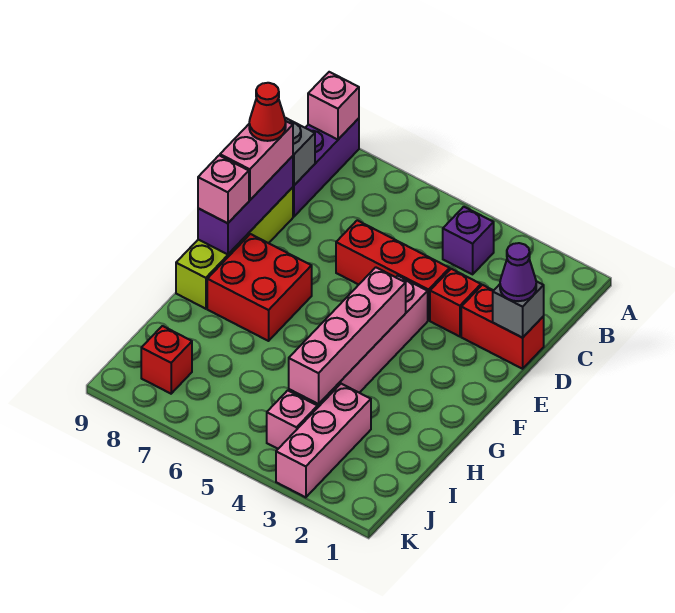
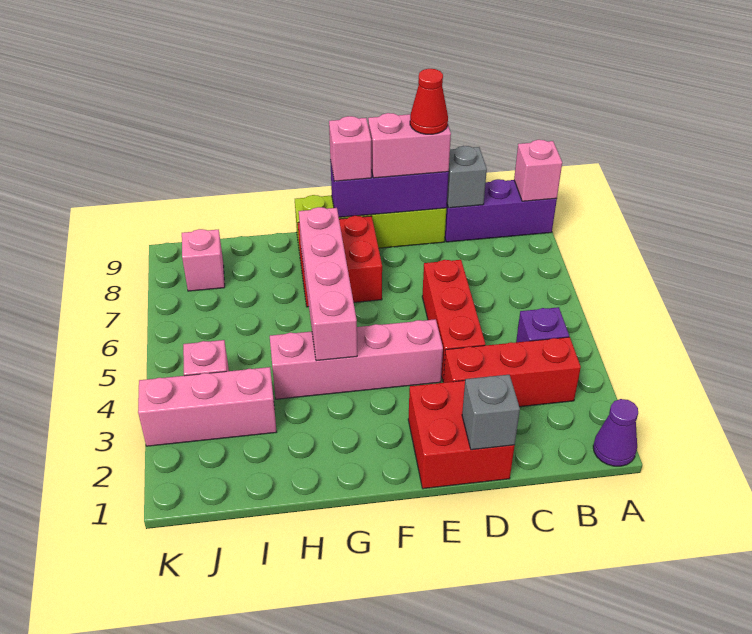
red brick D1:D2 level 1 -> red brick D1:E2 level 1
purple cone D1 level 3 -> purple cone A1 level 1
red brick D3 level 1 -> red brick B3:D3 level 1
pink brick F4:I4 level 2 -> pink brick G4:G7 level 2
red brick J8 level 1 -> pink brick J8 level 1

